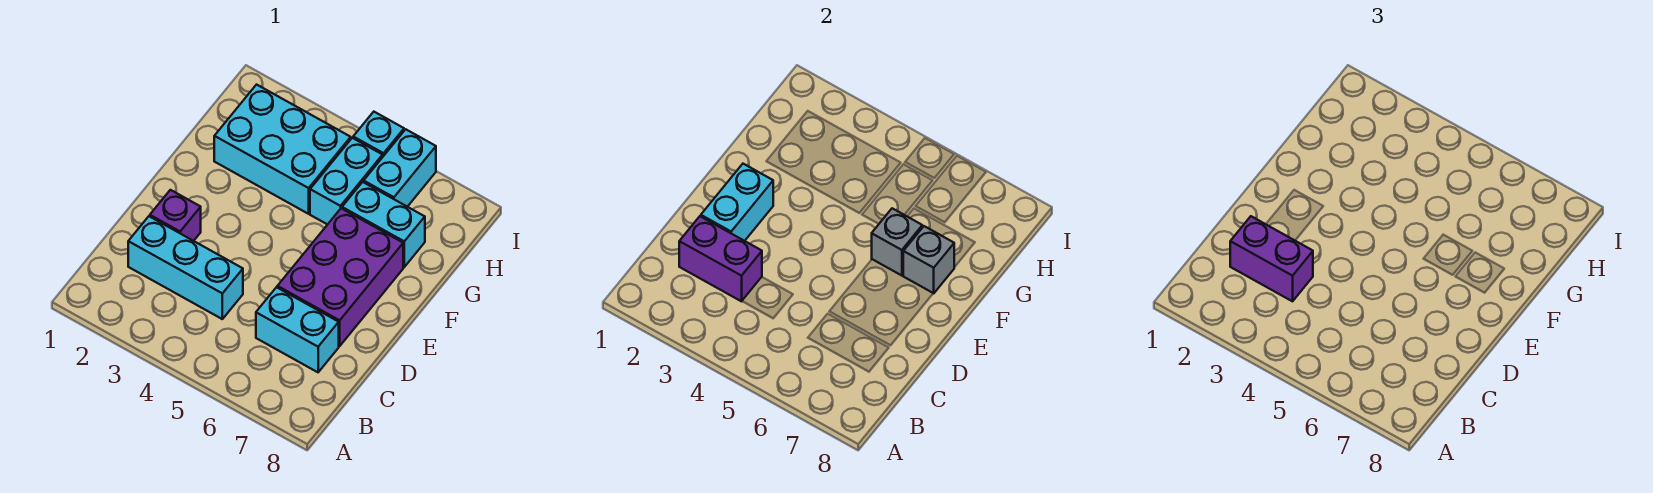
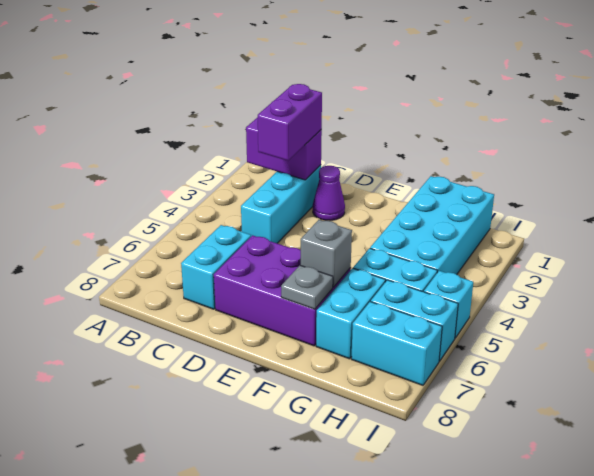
purple brick C2:C3 level 2 -> purple brick B2:C2 level 2
purple brick D2 level 1 -> purple cone D2 level 1
cyan brick D2:E2 level 2 -> cyan brick H7:I7 level 1
grey brick F7 level 2 -> grey plate F7 level 2
cyan brick G2:H4 level 1 -> cyan brick G1:H4 level 1

